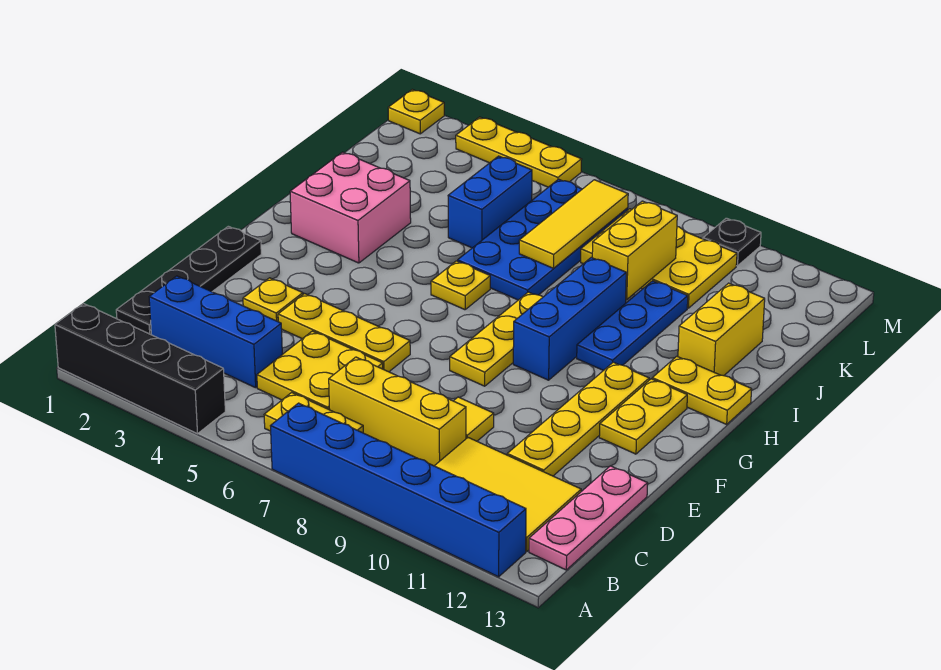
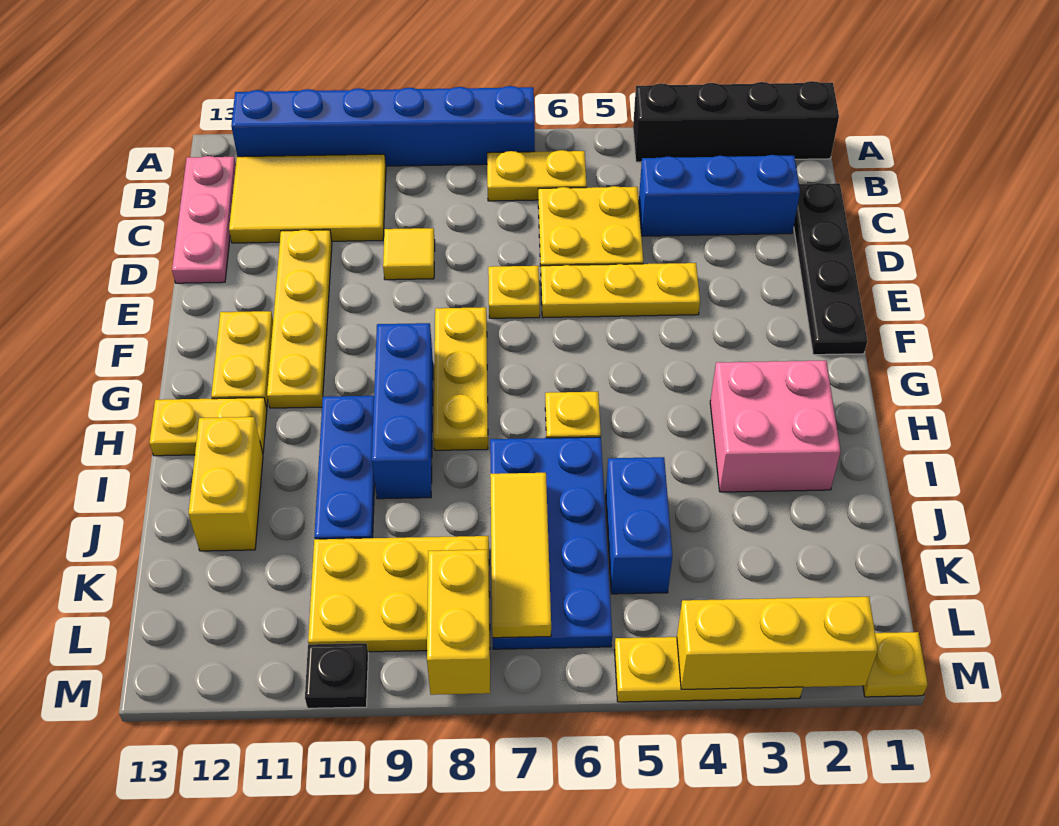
yellow brick C7:C9 level 1 -> yellow brick M2:M4 level 2
yellow plate E3 level 1 -> yellow plate E7 level 1
yellow brick J9:K9 level 2 -> yellow brick L8:M8 level 2

